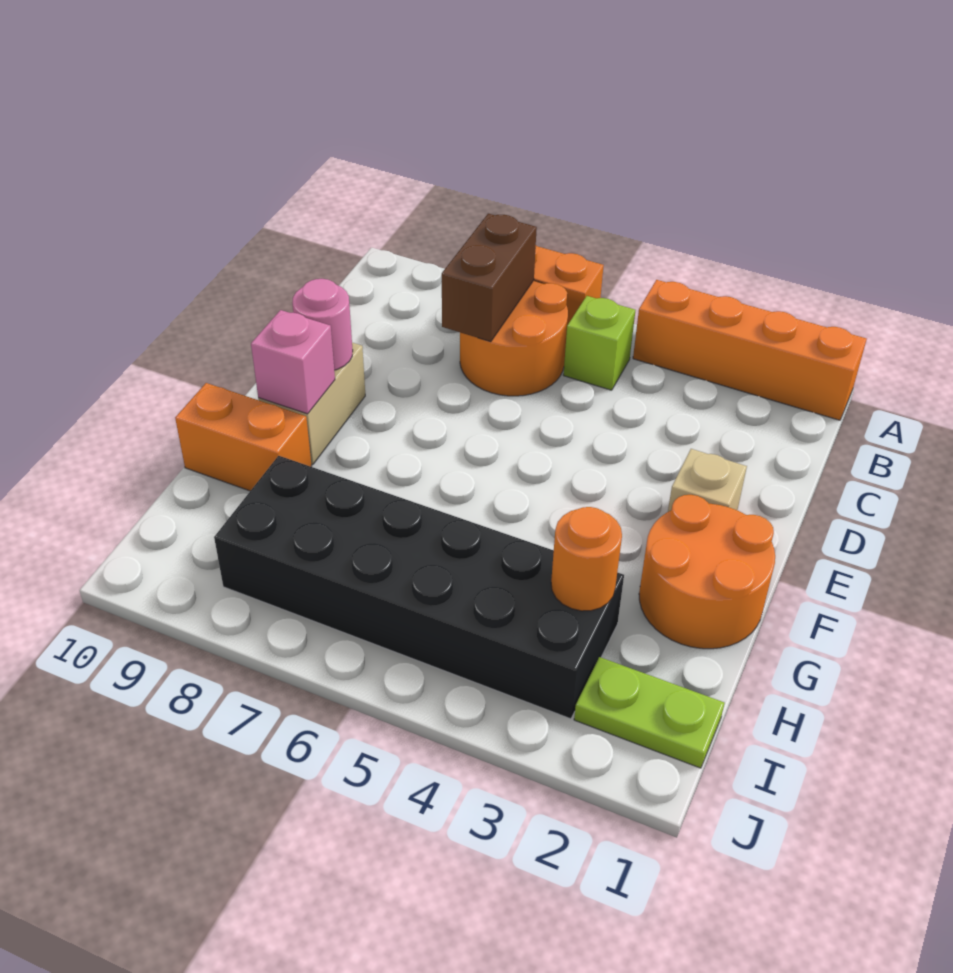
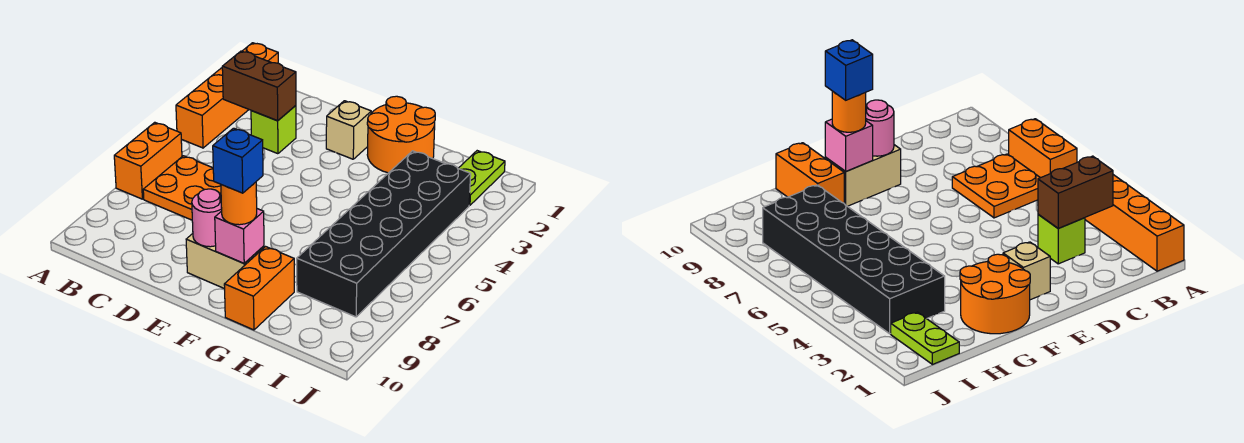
lime brick B5 level 1 -> lime brick C3 level 1
orange round brick B6:C7 level 1 -> orange plate B6:C7 level 1
brown brick B7:C7 level 2 -> brown brick B3:C3 level 2
none -> blue brick F9 level 4
orange round brick H3 level 2 -> orange round brick F9 level 3

